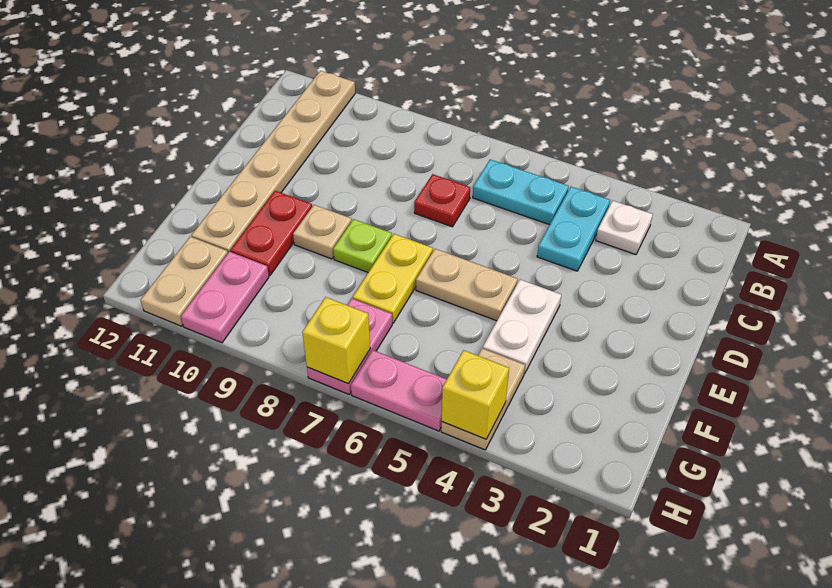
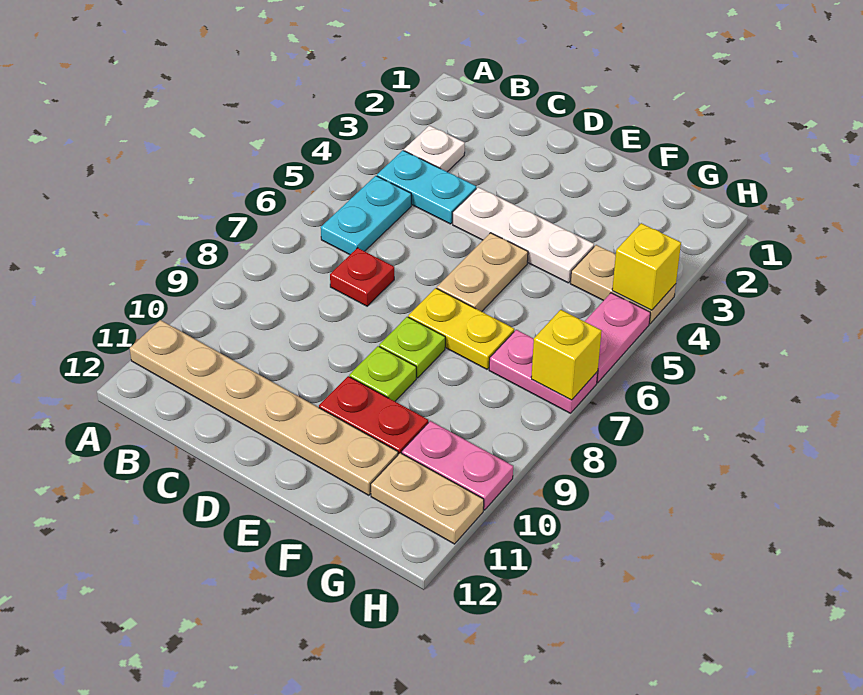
white plate E4:F4 level 1 -> white plate D4:F4 level 1
tan plate E9 level 1 -> lime plate E9 level 1

